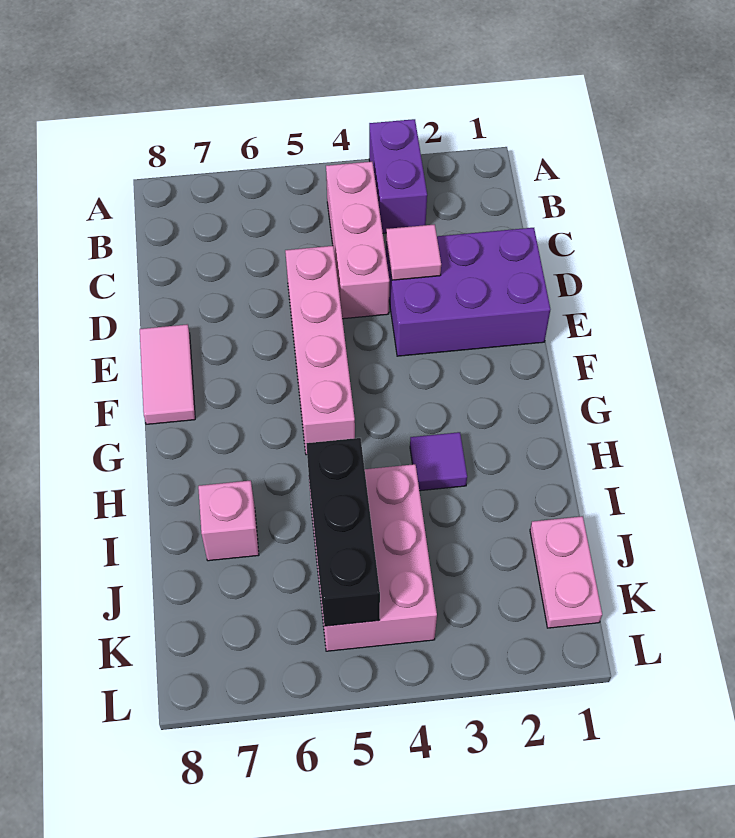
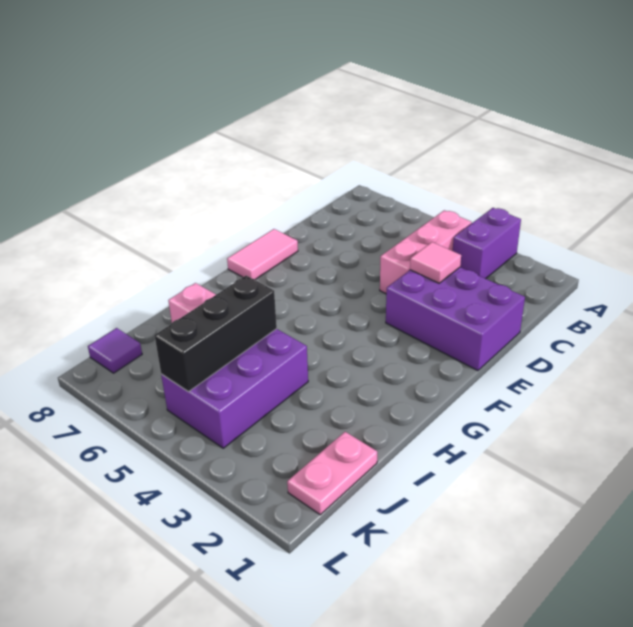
pink brick D5:G5 level 1 -> none
purple tile H3 level 1 -> purple tile K8 level 1
pink brick I4:K5 level 1 -> purple brick I4:K5 level 1

